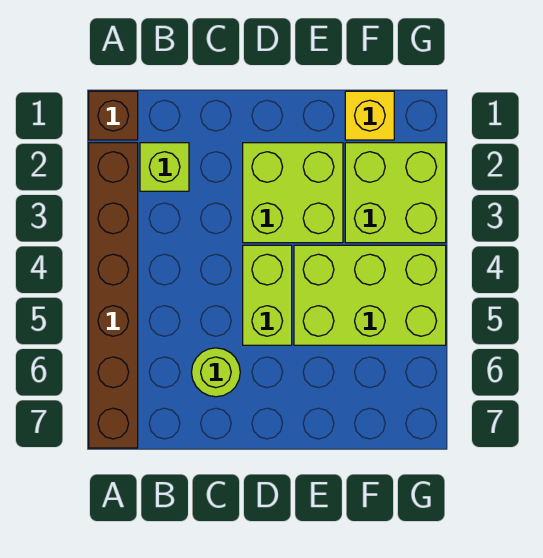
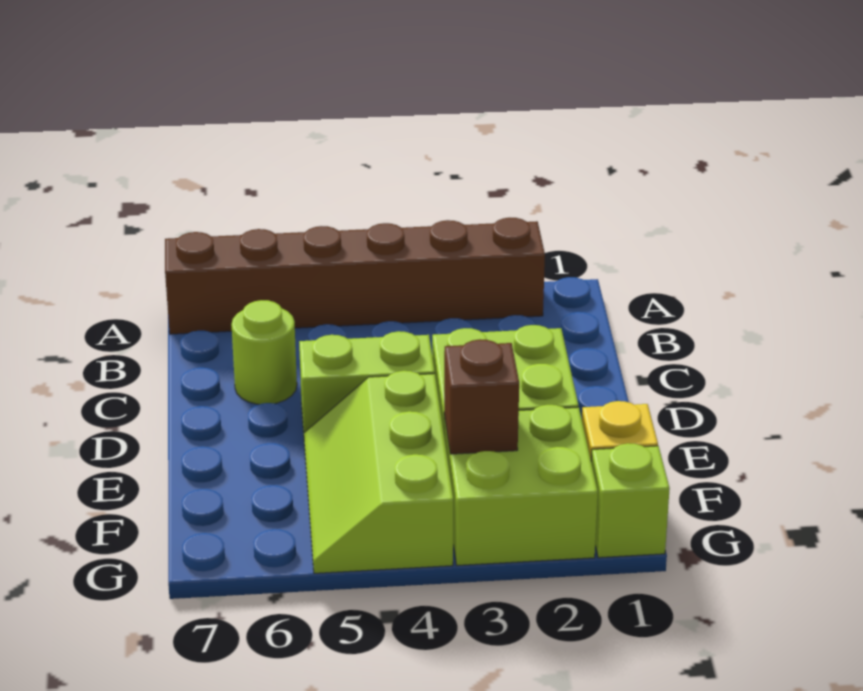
brown brick A1 level 1 -> brown brick F3 level 2
lime brick B2 level 1 -> lime brick G1 level 1
lime brick E4:G5 level 1 -> lime slope E4:G5 level 1 top 4

